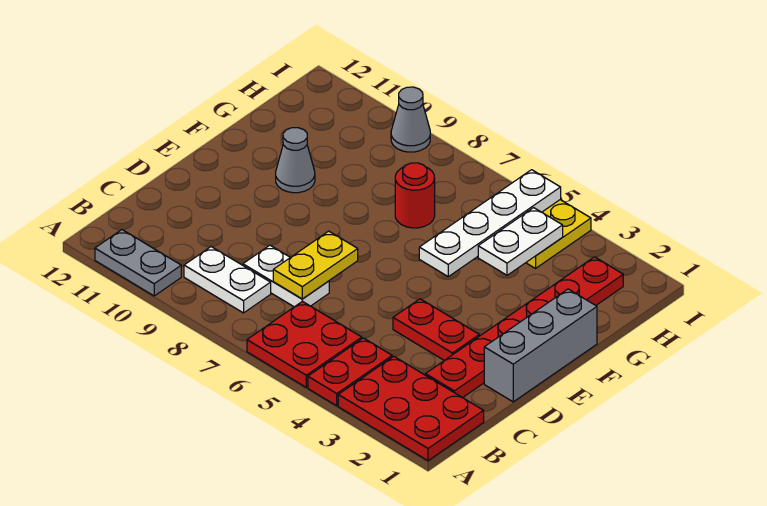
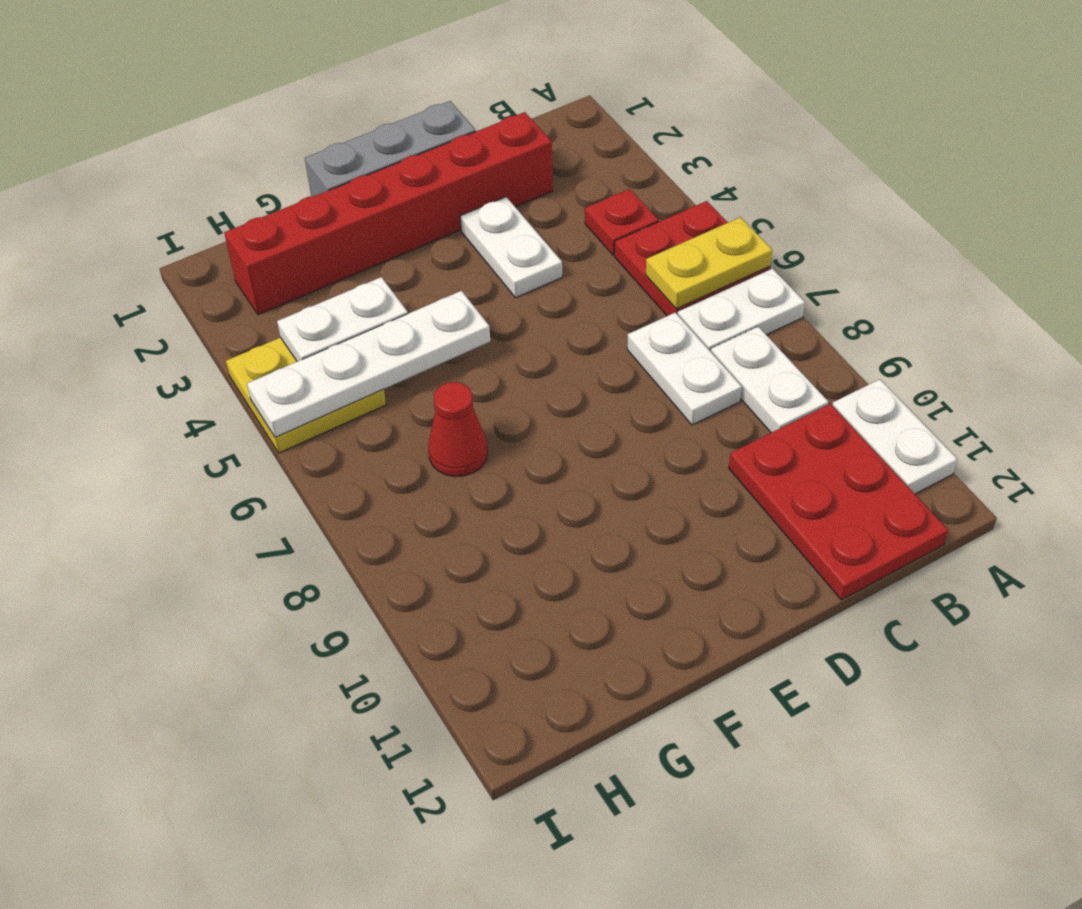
red plate A1:B3 level 1 -> red plate B10:C12 level 1
red plate A4:B4 level 1 -> red plate B4 level 1
none -> white plate A7:B7 level 1
grey plate A10:A11 level 1 -> white plate A10:A11 level 1
red plate C2:H2 level 1 -> red brick C2:H2 level 1
yellow plate C7:D7 level 2 -> yellow plate A6:B6 level 2
red plate D3:D4 level 1 -> white plate D3:D4 level 1
grey cone F10 level 1 -> none
red round brick G7 level 1 -> red cone G7 level 1
grey cone I9 level 1 -> none

